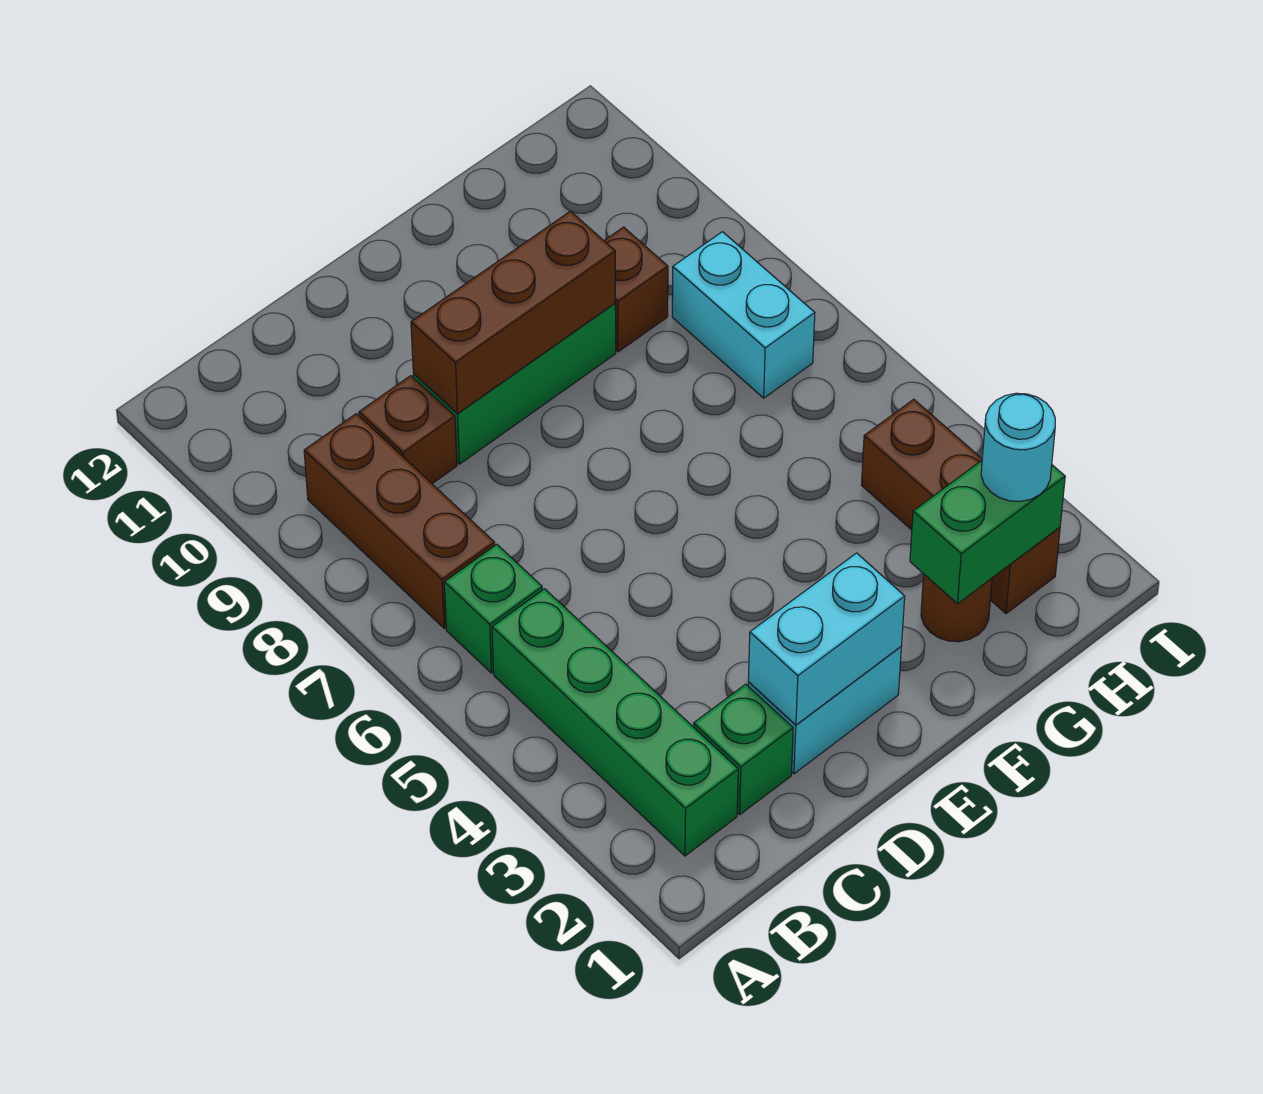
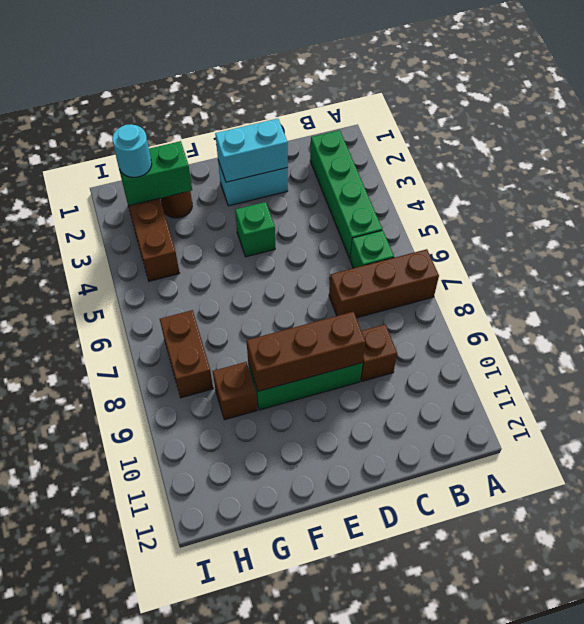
brown brick B7:B9 level 1 -> brown brick A7:C7 level 1
green brick C2 level 1 -> green brick E4 level 1
cyan brick H7:H8 level 1 -> brown brick H7:H8 level 1

